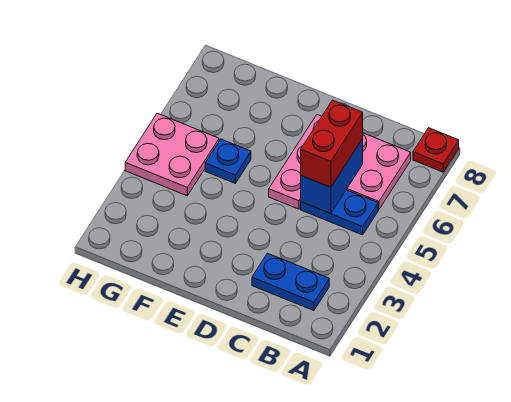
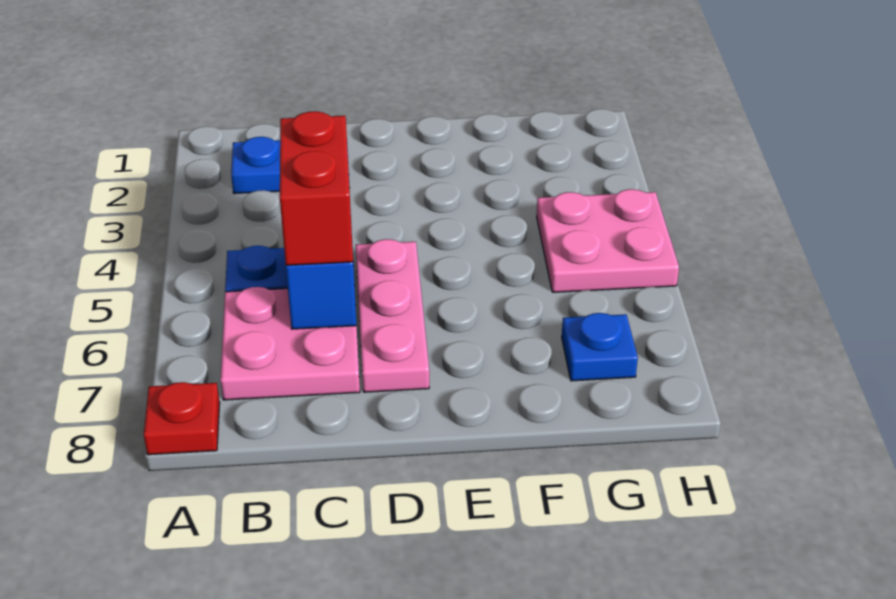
blue plate F5 level 1 -> blue plate G7 level 1

